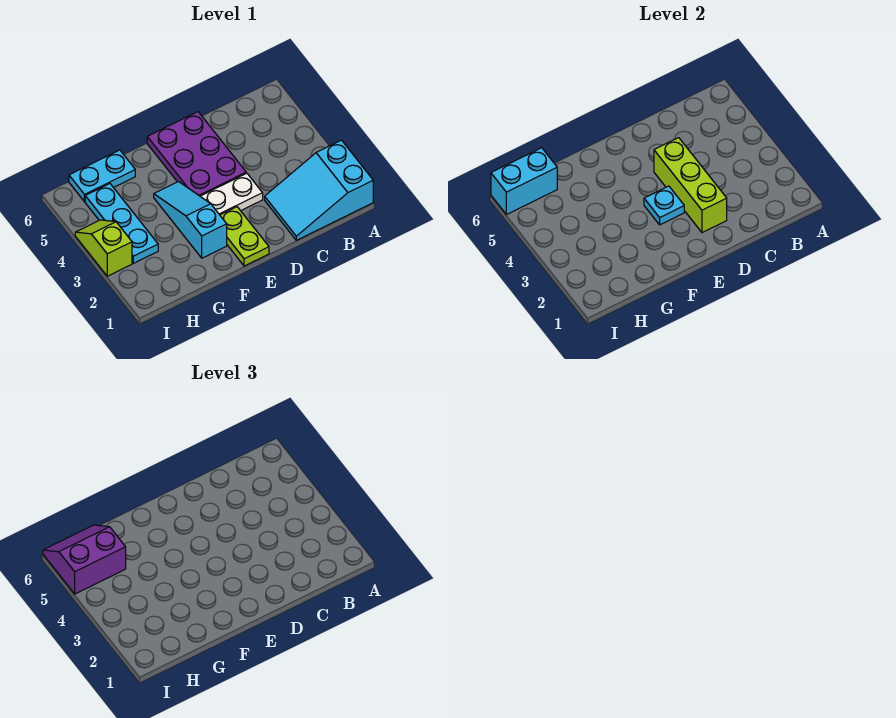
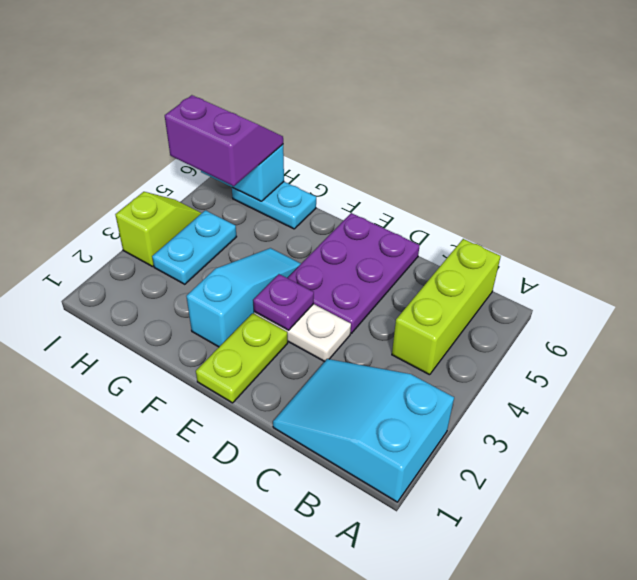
lime brick D2:D4 level 2 -> lime brick B4:B6 level 1
cyan plate E3 level 2 -> purple plate E3 level 2
cyan plate H3:H5 level 1 -> cyan plate H3:H4 level 1

